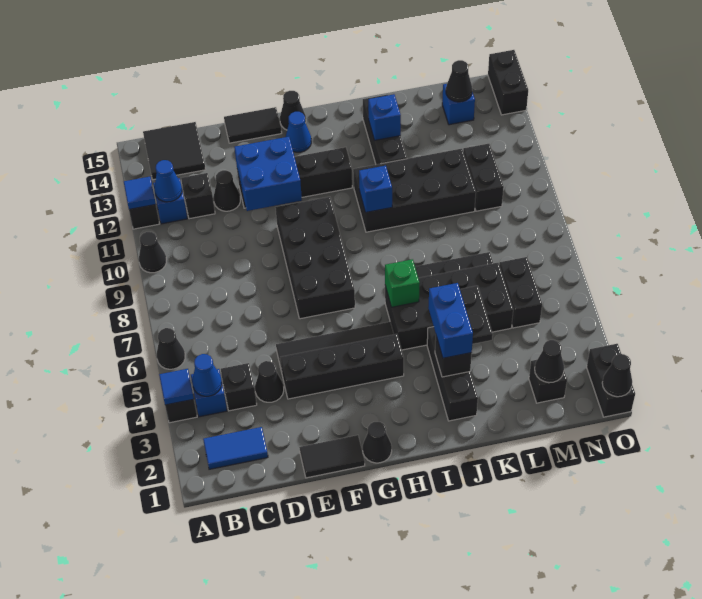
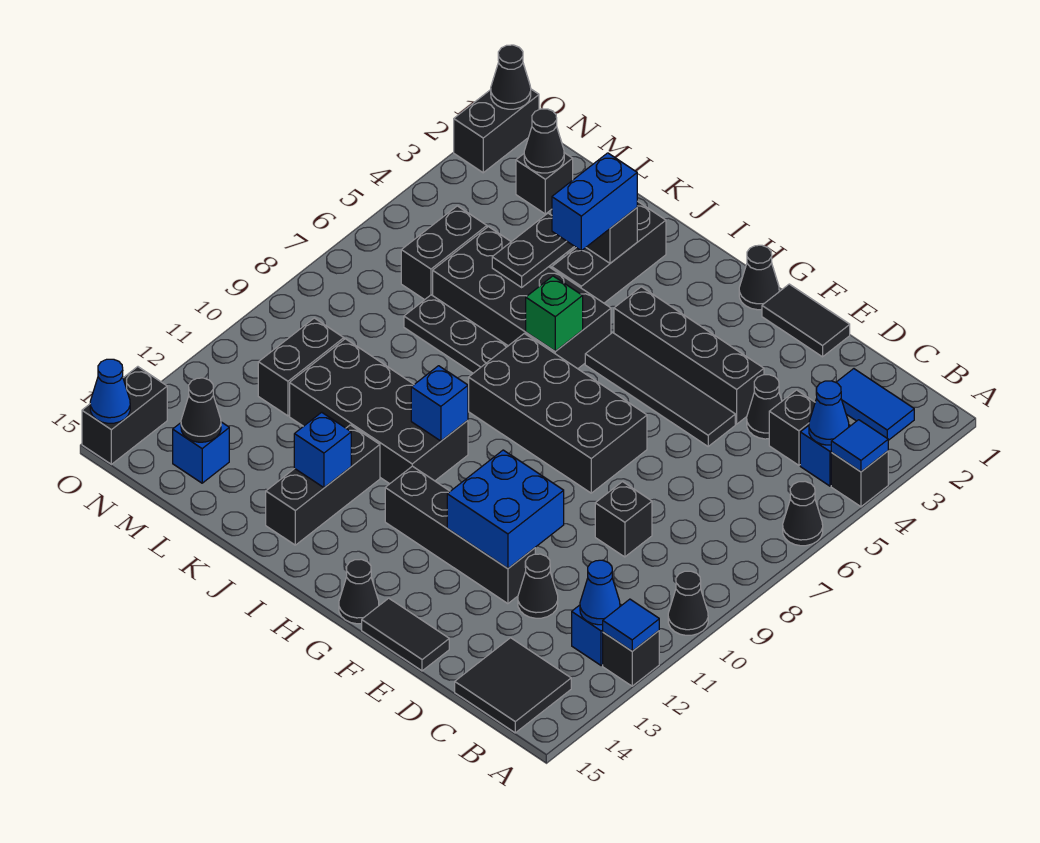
black brick C12 level 1 -> black brick D9 level 1
black brick F7:G10 level 1 -> black brick F7:I8 level 1
blue cone G14 level 1 -> blue cone O15 level 2

